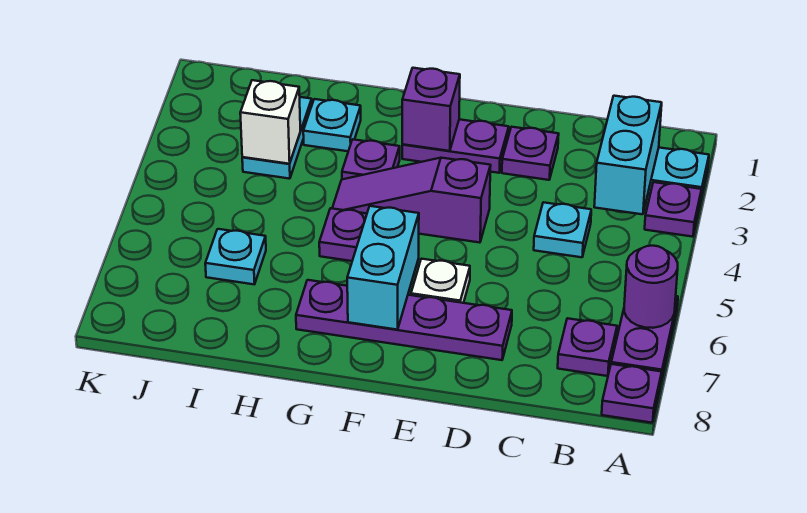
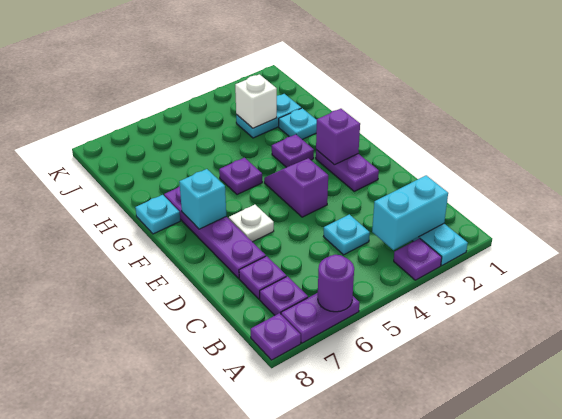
purple plate D2 level 1 -> purple plate C7 level 1
purple slope E4:G4 level 1 top E -> purple slope E4:F4 level 1 top E
cyan brick F6:F7 level 2 -> cyan brick F7 level 2
cyan plate I6 level 1 -> cyan plate G8 level 1

